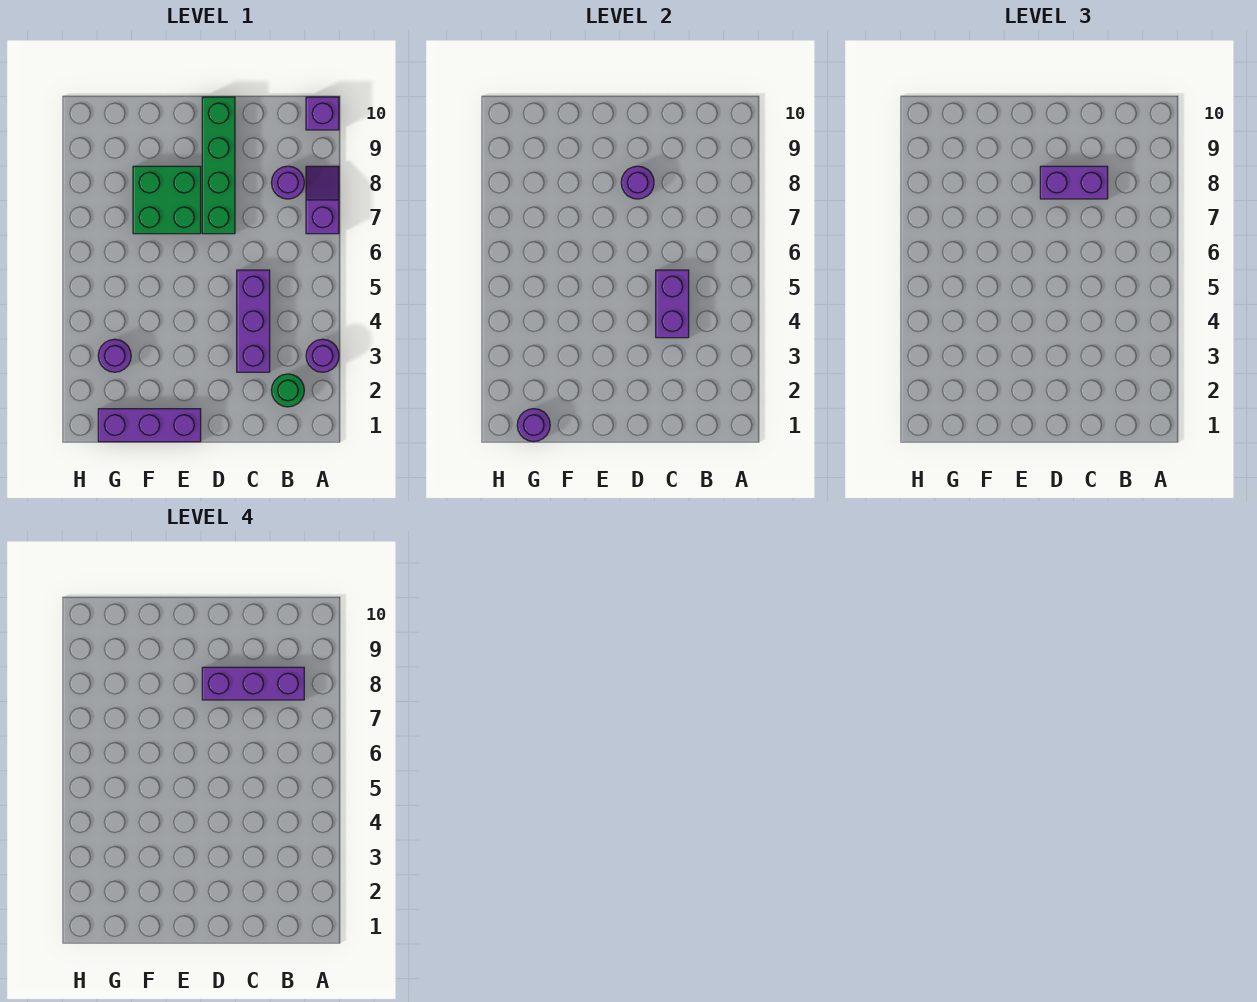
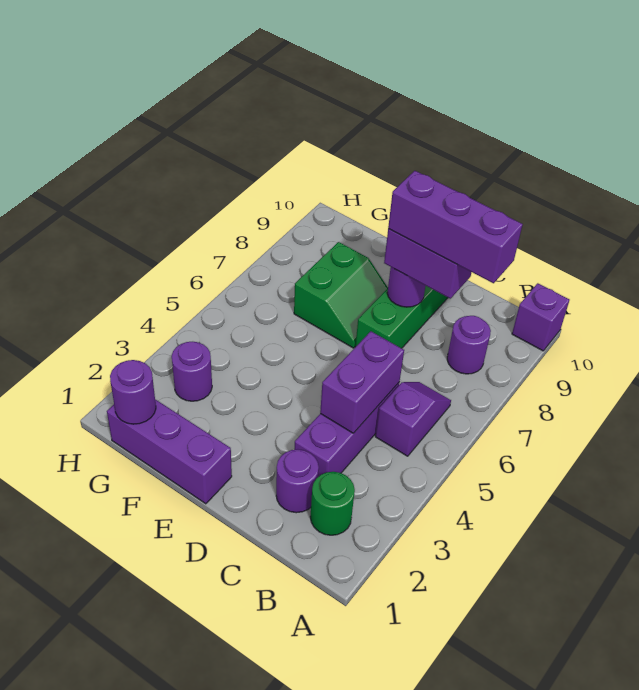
purple round brick A3 level 1 -> purple round brick C2 level 1
purple slope A7:A8 level 1 top 7 -> purple slope B5:B6 level 1 top 5
green brick E7:F8 level 1 -> green slope E7:F8 level 1 top F

